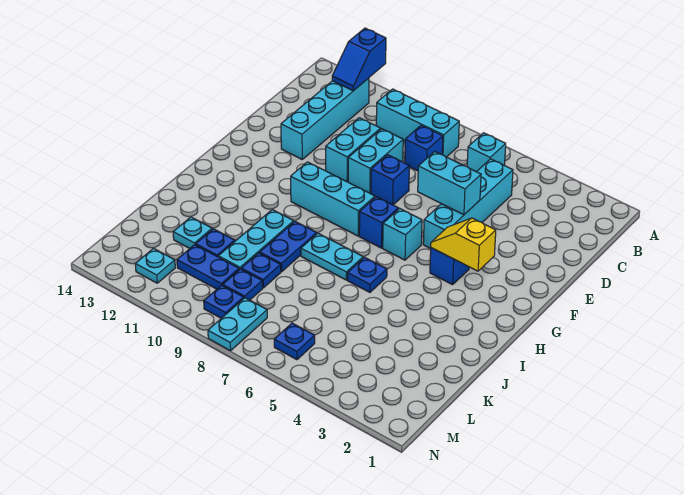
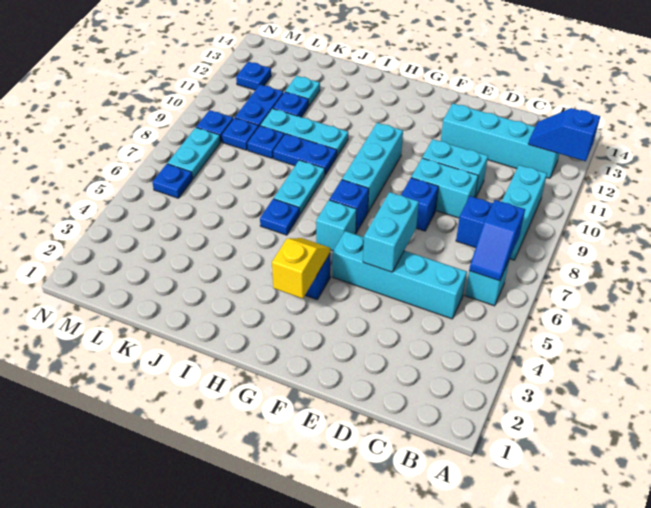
none -> blue slope B6:B7 level 2 top 7
cyan plate M8:N8 level 1 -> cyan plate M7:M8 level 1
cyan plate M12 level 1 -> blue plate M12 level 1

